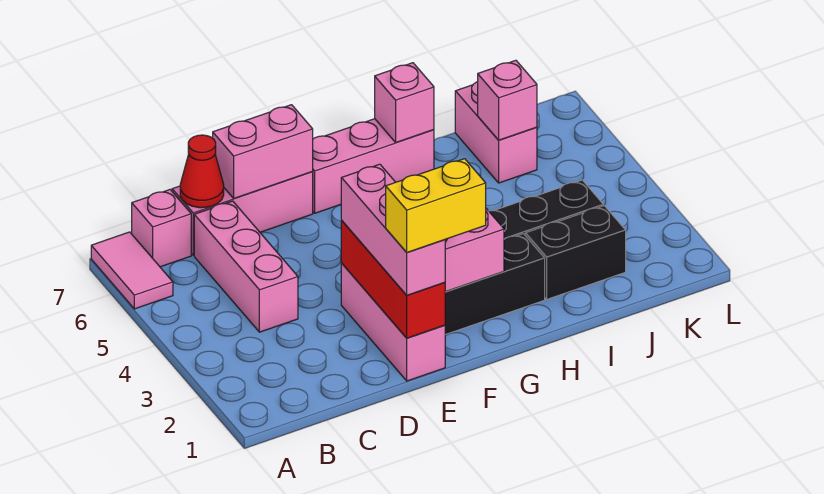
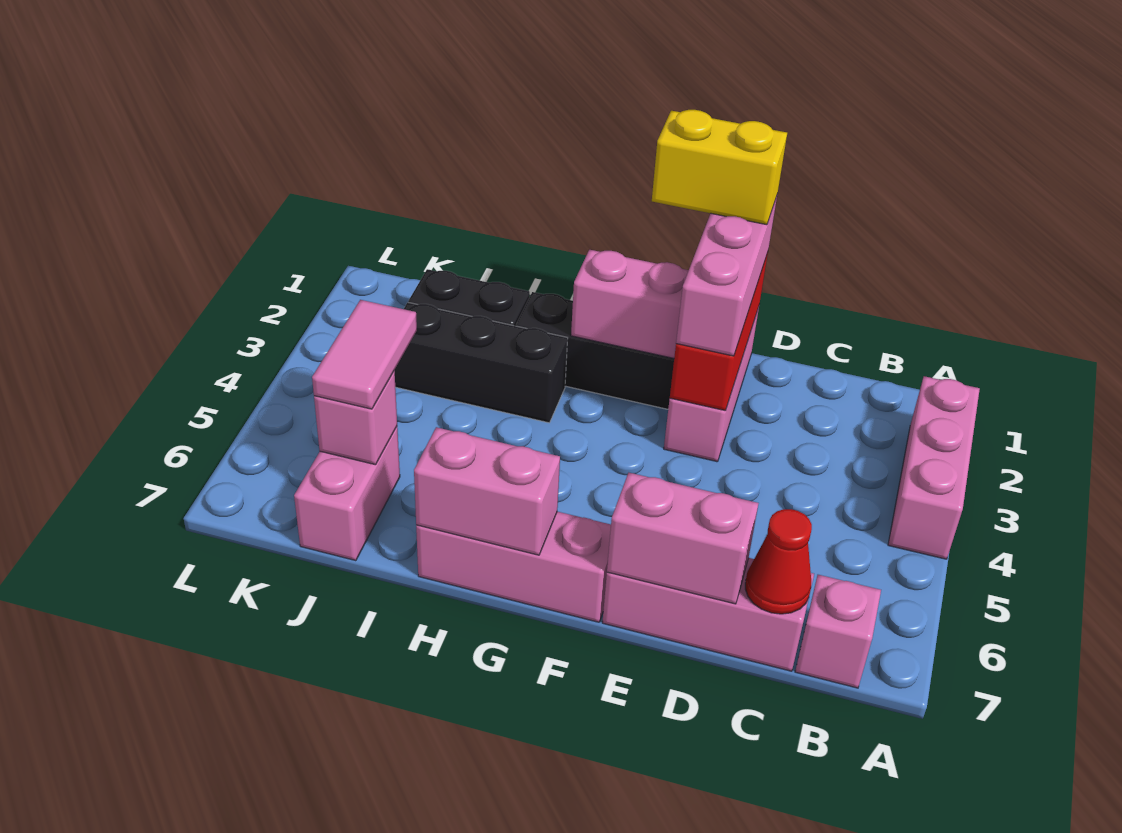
pink tile A6:A7 level 1 -> pink tile J5:J6 level 3
pink brick C4:C6 level 1 -> pink brick A2:A4 level 1
pink brick H7 level 2 -> pink brick G7:H7 level 2

